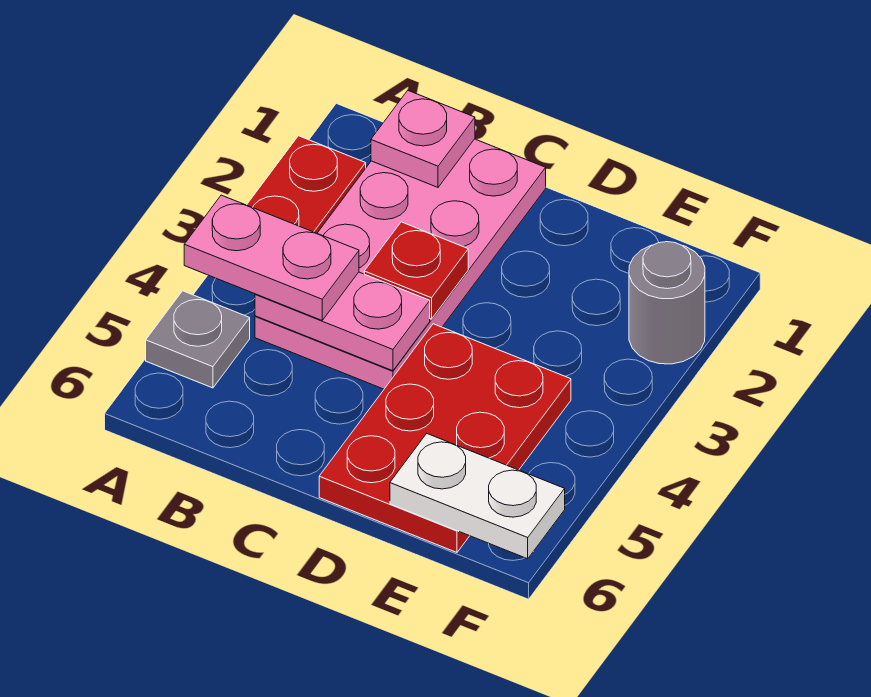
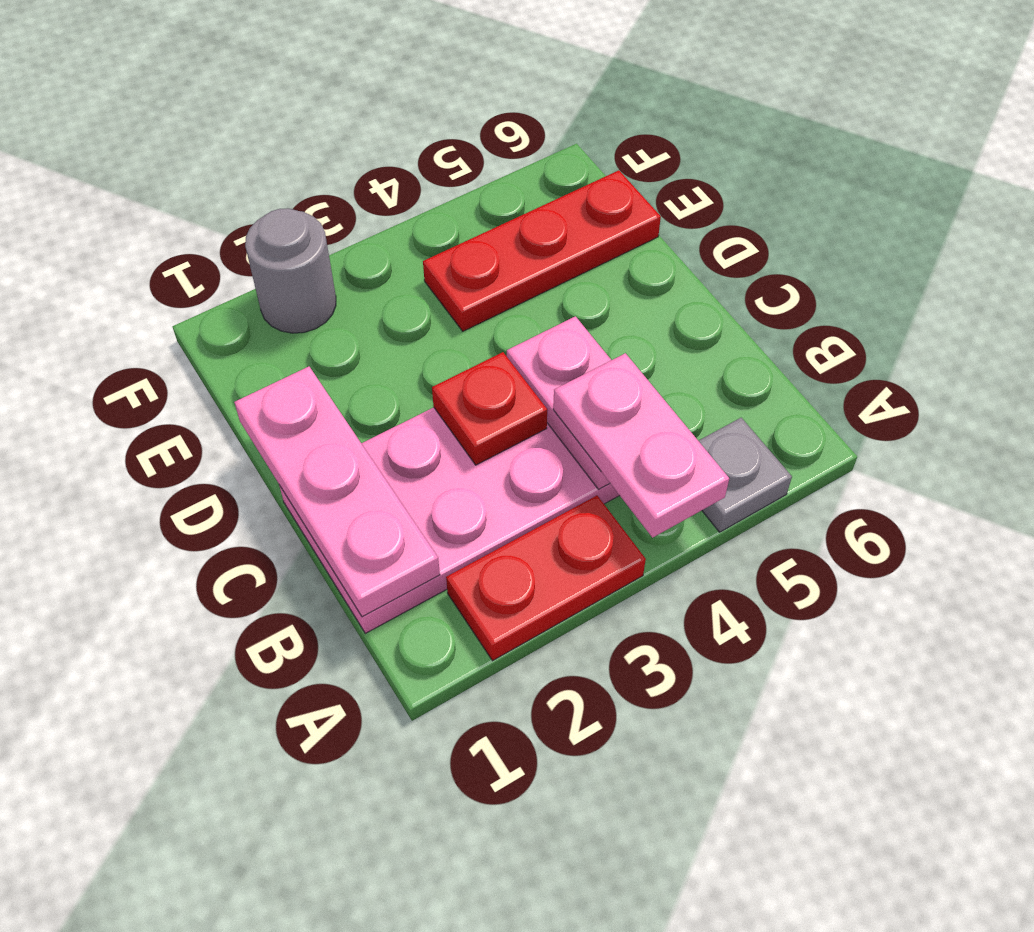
pink plate B1 level 2 -> pink plate B1:D1 level 2
red plate D4:E6 level 1 -> red plate E4:E6 level 1
white plate E6:F6 level 2 -> none

